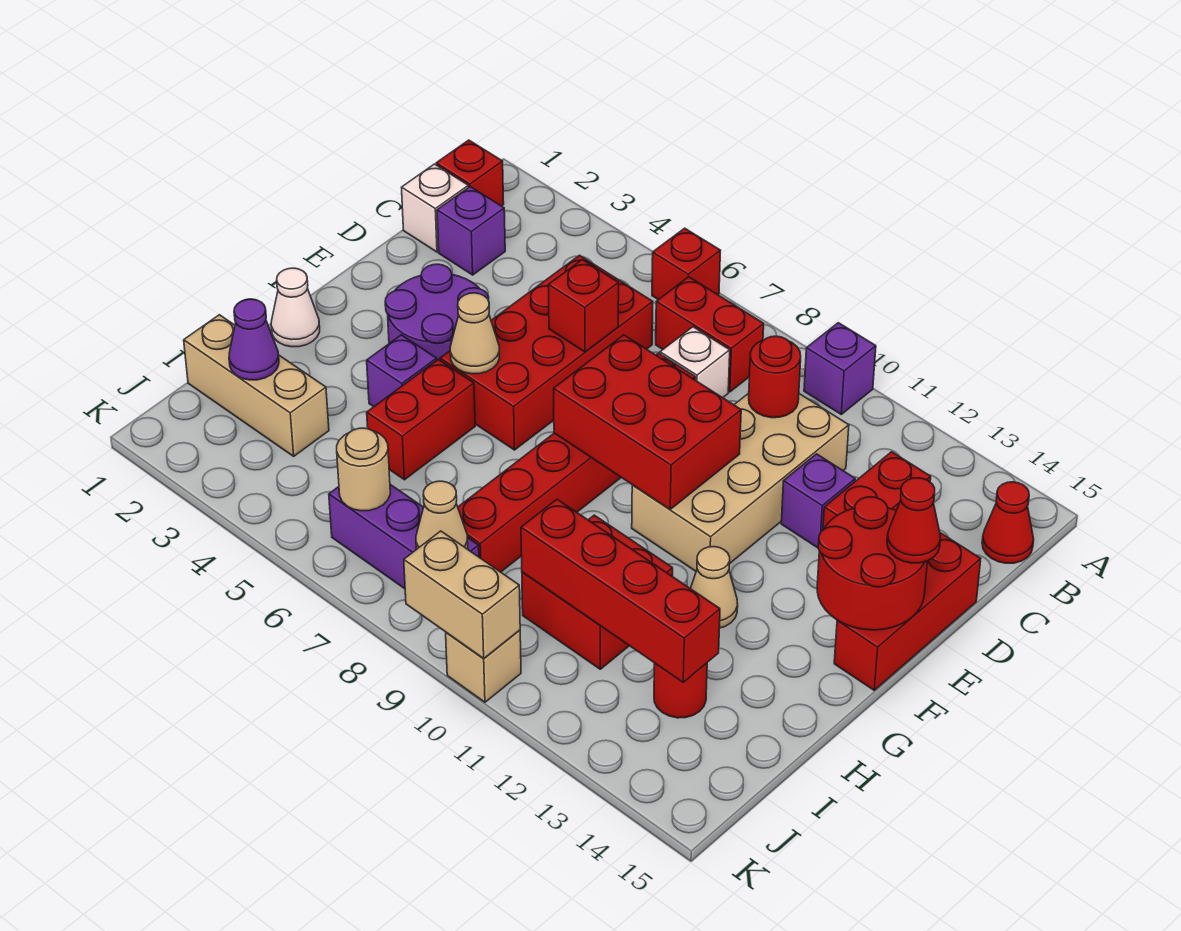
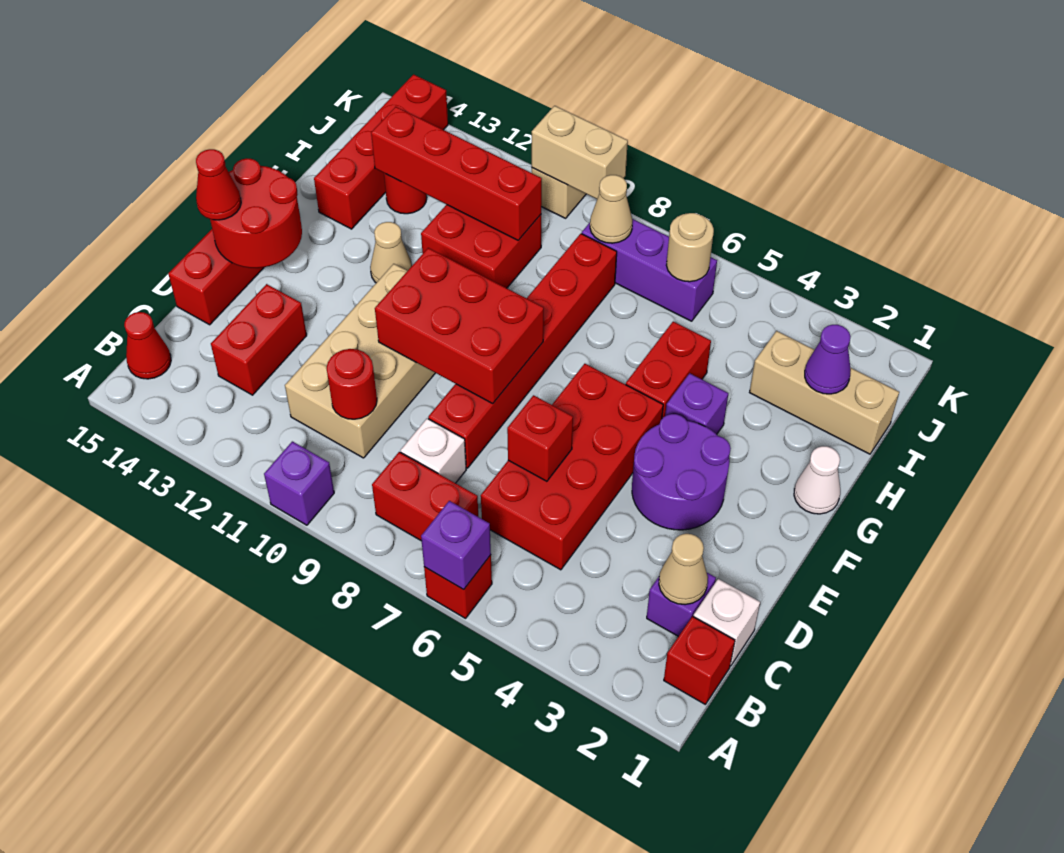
purple brick D12 level 1 -> purple brick A6 level 2
tan cone F5 level 2 -> tan cone C2 level 2
none -> red brick H14:K14 level 1

